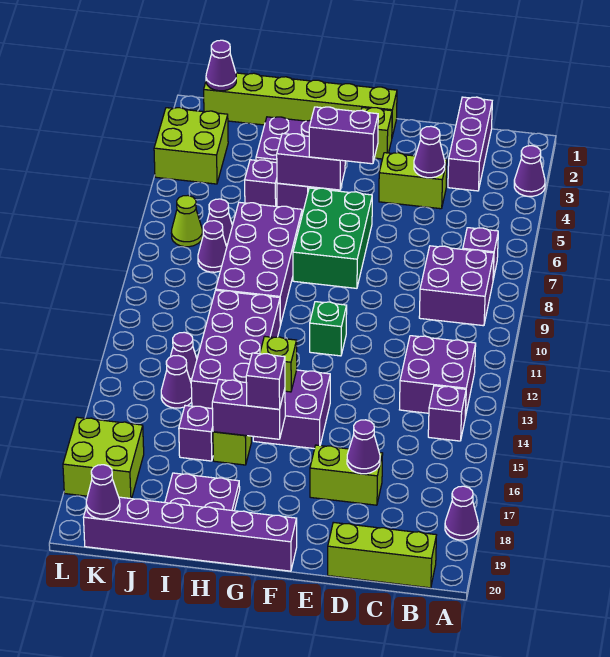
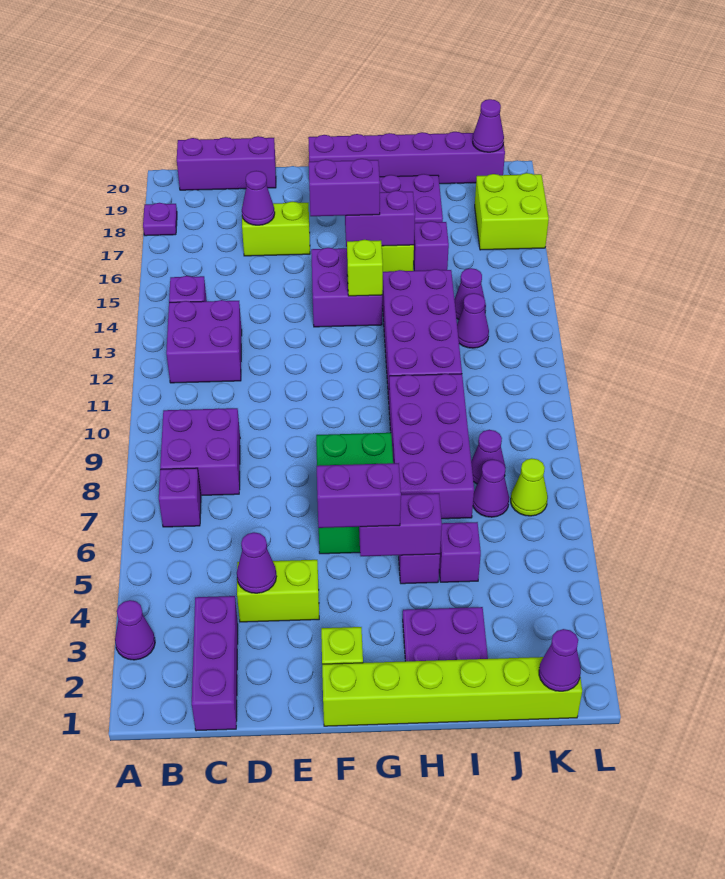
purple cone A18 level 1 -> purple plate A18 level 1
lime brick B20:D20 level 1 -> purple brick B20:D20 level 1
green brick F11 level 1 -> none
purple brick G16 level 3 -> purple brick F16:G16 level 3
lime brick K3:L4 level 1 -> none

